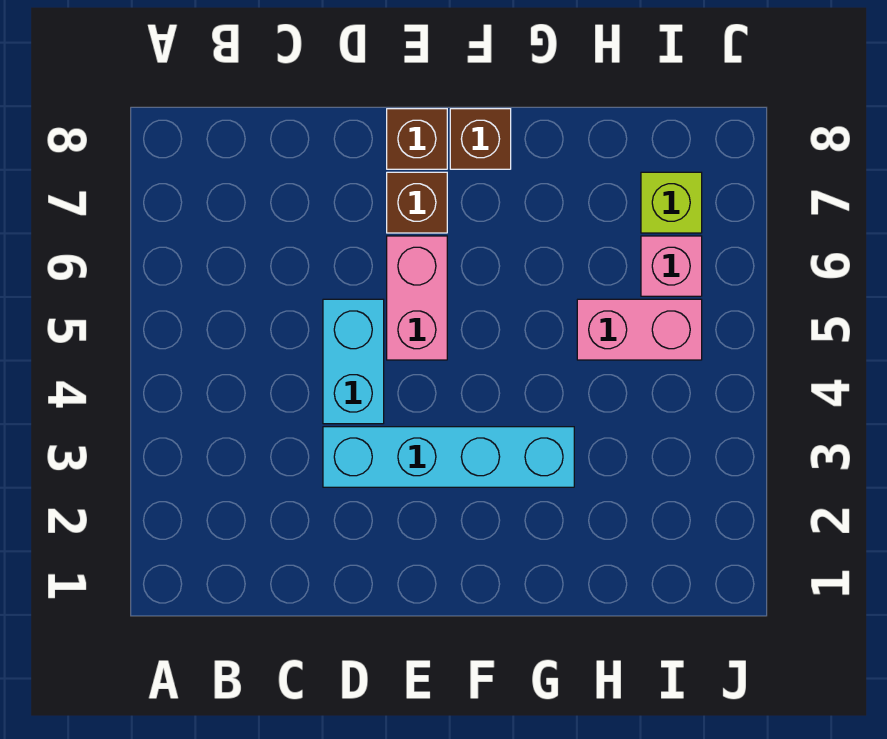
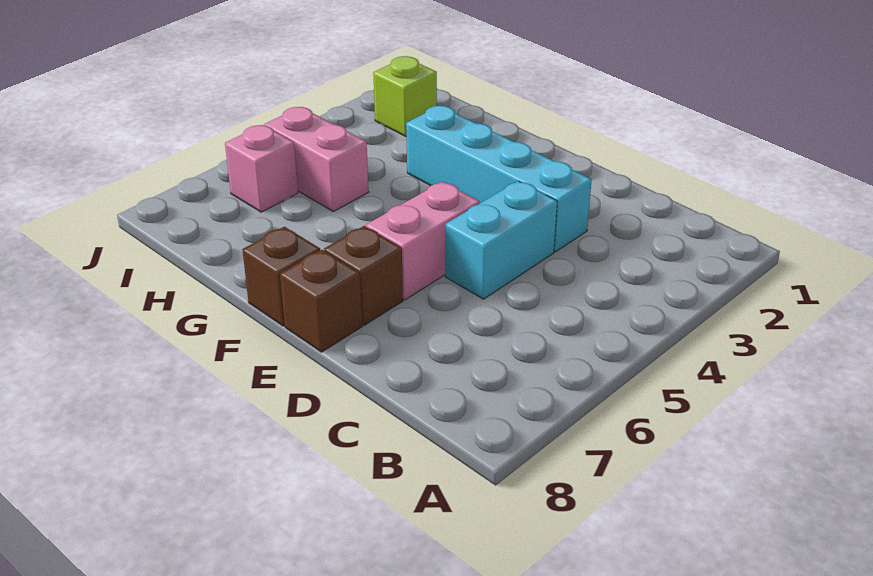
lime brick I7 level 1 -> lime brick I2 level 1

